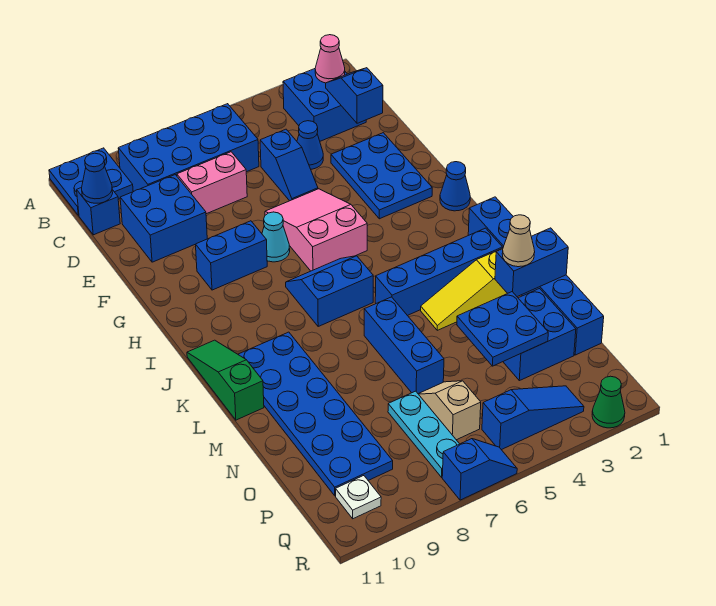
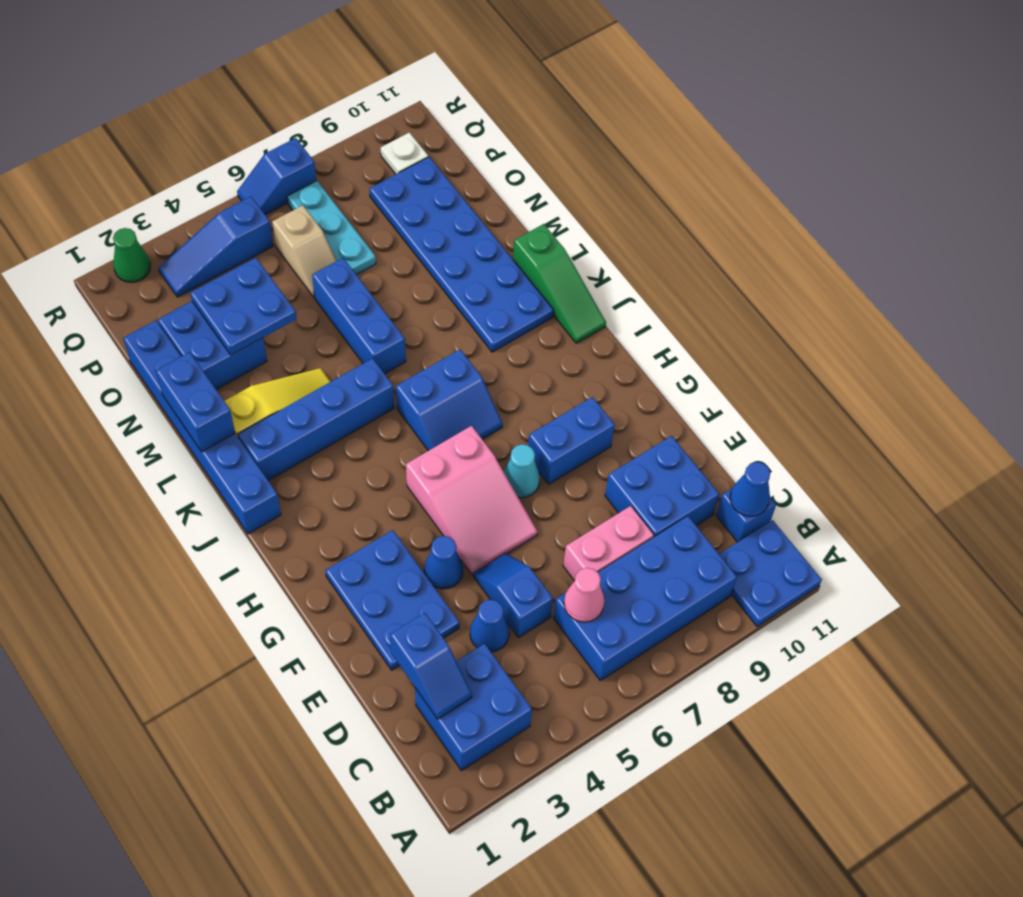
pink cone B2 level 2 -> pink cone C6 level 2
blue cone H1 level 1 -> blue cone F4 level 1
blue brick M1:M2 level 2 -> blue brick L1:M1 level 2
tan cone M2 level 3 -> none

